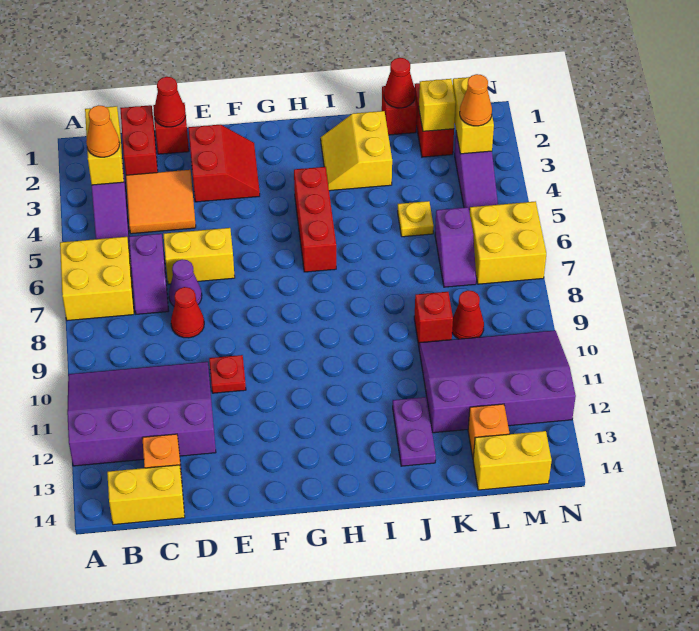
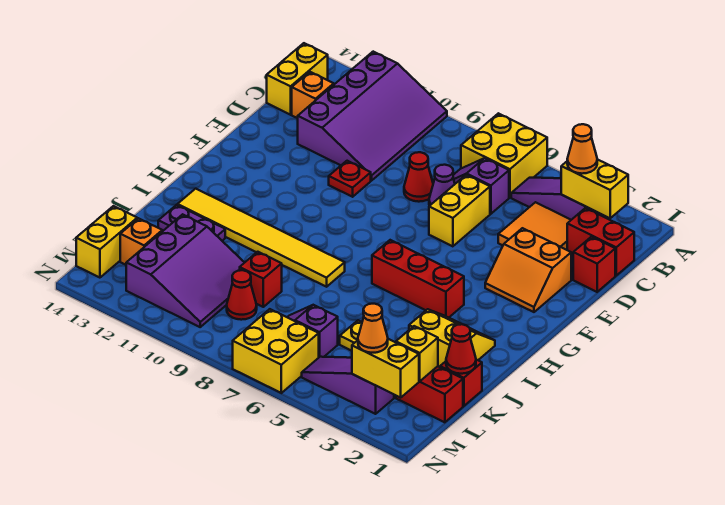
red cone D1 level 2 -> none
red slope E2:F3 level 1 top E -> orange slope E2:F3 level 1 top E
none -> yellow tile I8:I13 level 1
purple slope K10:N12 level 1 top 12 -> purple slope K10:M12 level 1 top 12

